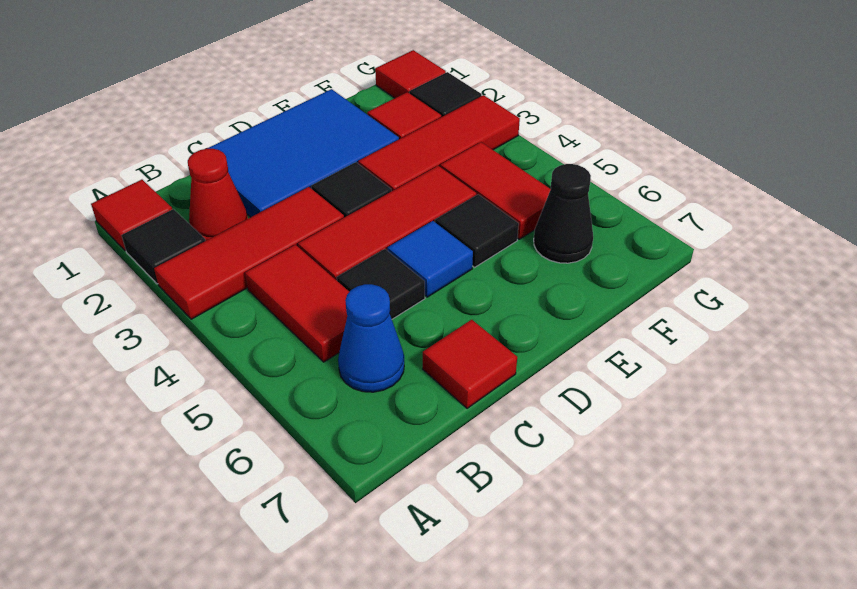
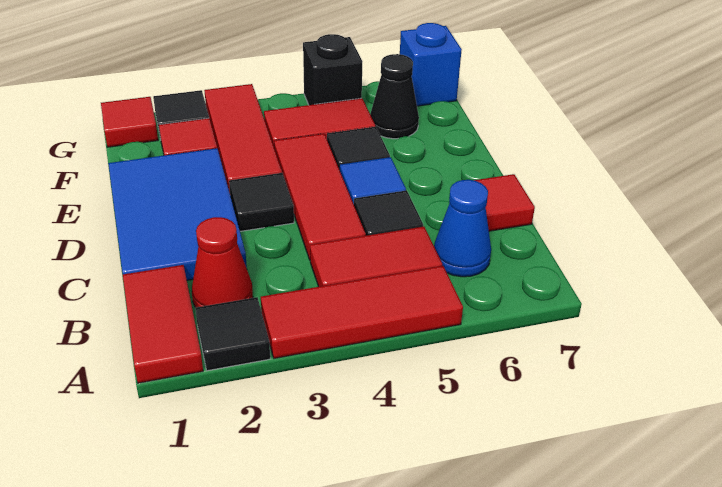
red tile A1 level 1 -> red tile A1:B1 level 1
red tile A3:C3 level 1 -> red tile A3:A5 level 1
none -> black brick G5 level 1
none -> blue brick G7 level 1

